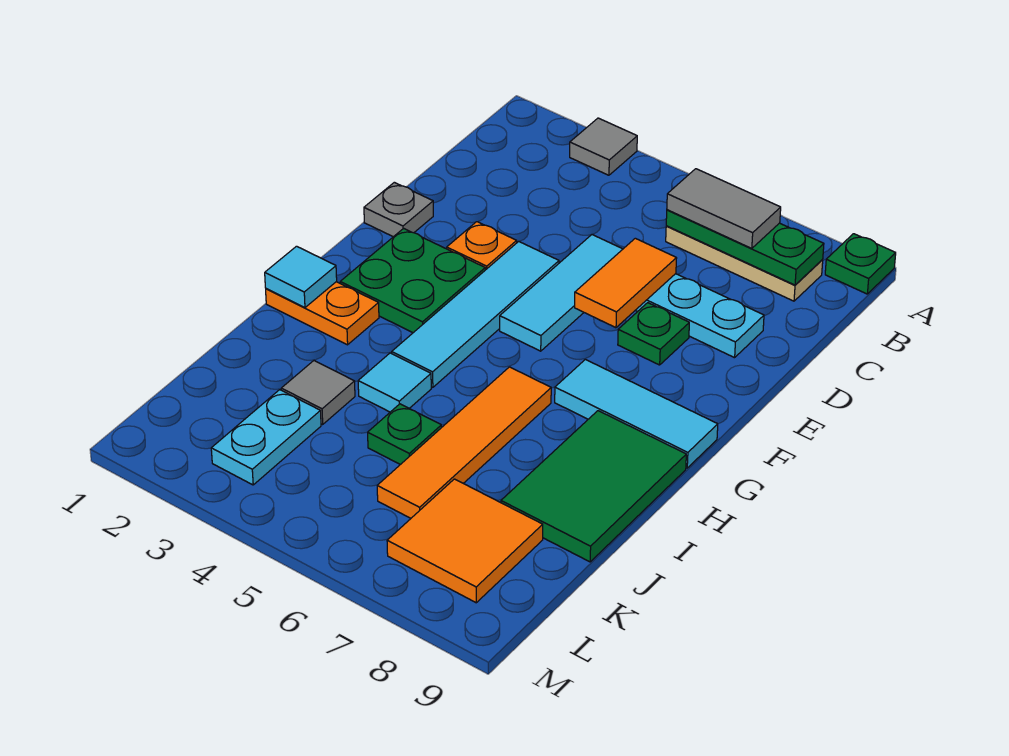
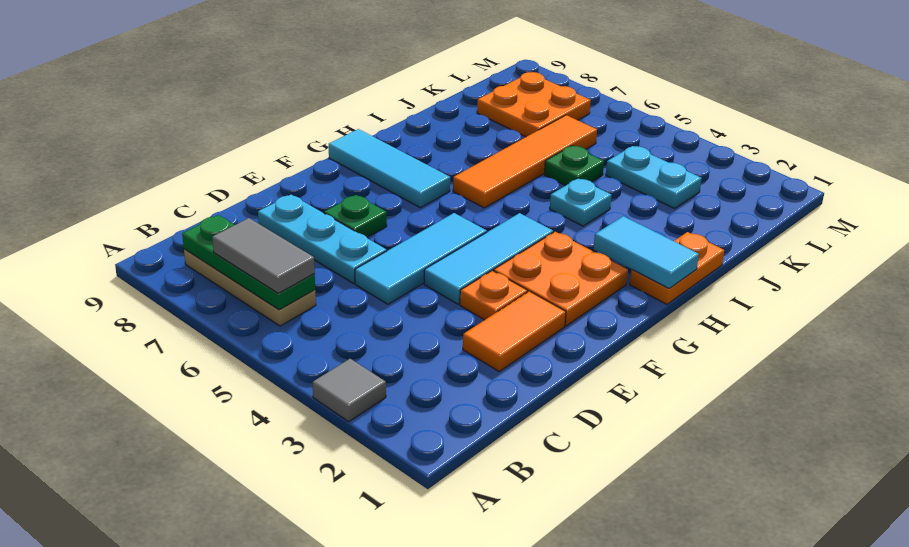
green plate A9 level 1 -> none
orange tile D6:E6 level 2 -> orange tile D2:E2 level 1
grey plate E1 level 1 -> none
cyan tile E4:H4 level 1 -> cyan tile E4:G4 level 1
green plate F2:G3 level 1 -> orange plate F2:G3 level 1
orange plate H1:H2 level 1 -> orange plate H1:I1 level 1
cyan tile H1 level 2 -> cyan tile H1:H2 level 2
green tile H8:J9 level 1 -> none
cyan tile I4 level 1 -> cyan plate I4 level 1
grey tile J3 level 1 -> none
cyan plate K3:L3 level 1 -> cyan plate K3:K4 level 1
orange tile K7:L8 level 1 -> orange plate K7:L8 level 1

